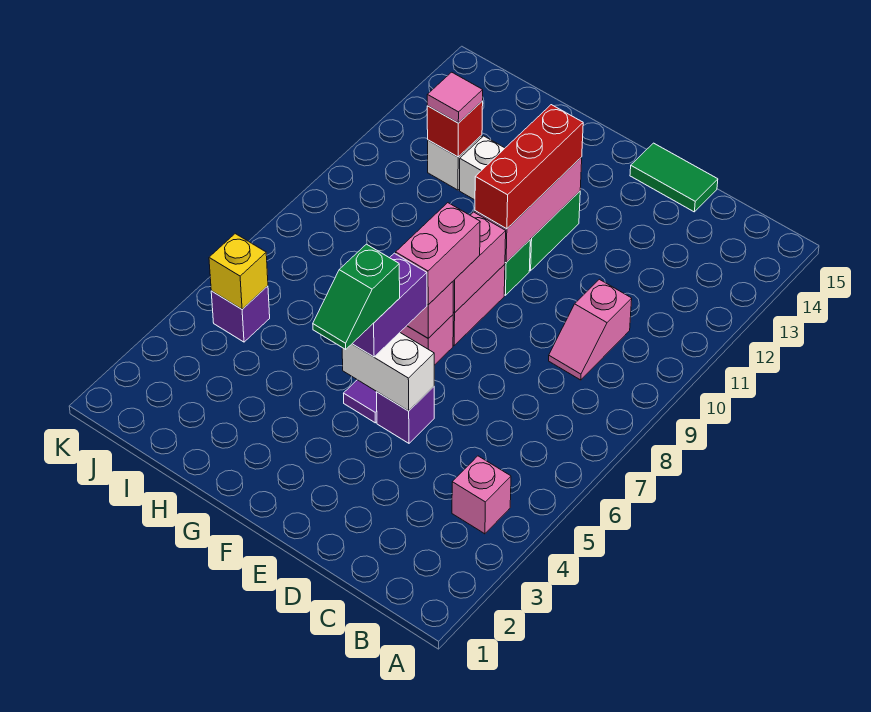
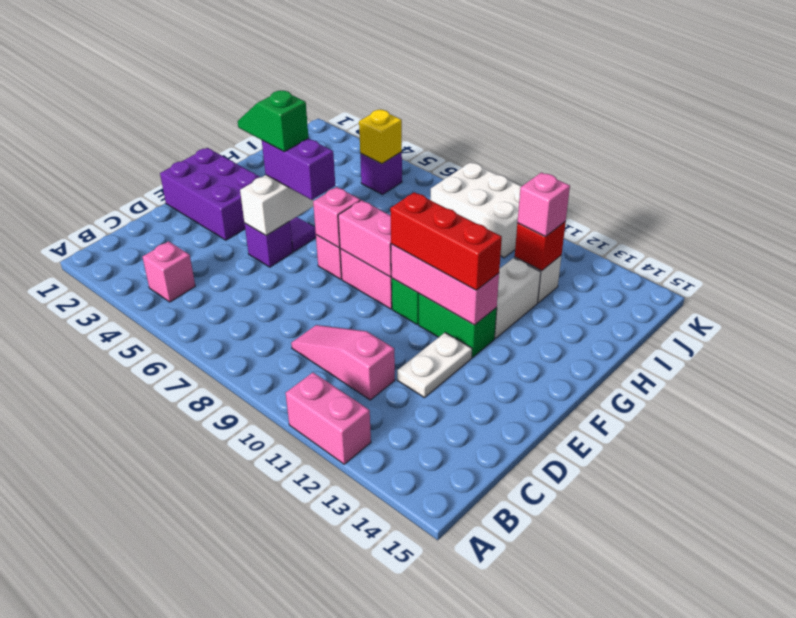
pink slope C9:C10 level 1 top 10 -> pink slope C9:C11 level 1 top 11
none -> white plate D12:E12 level 1
green tile D15:E15 level 1 -> none
none -> purple brick E1:F3 level 1
pink brick F7:F8 level 3 -> pink brick A11:A12 level 1
pink tile I12 level 3 -> pink brick I12 level 3
none -> white brick J8:K10 level 1

